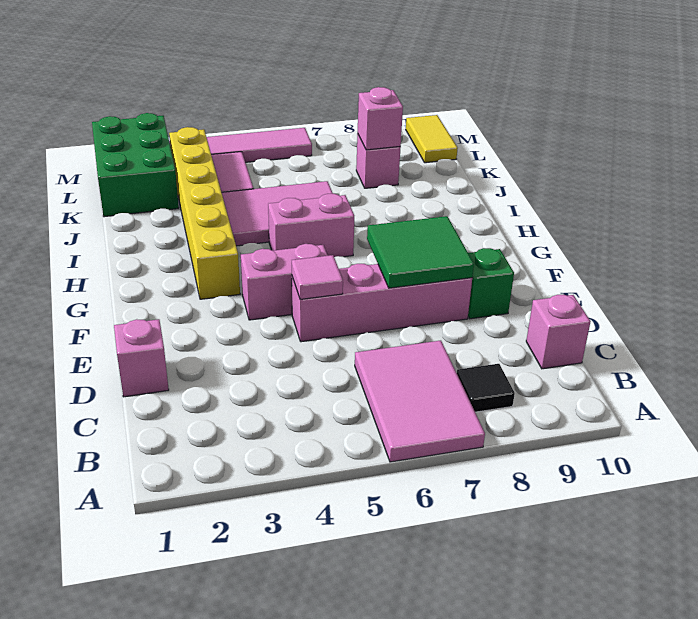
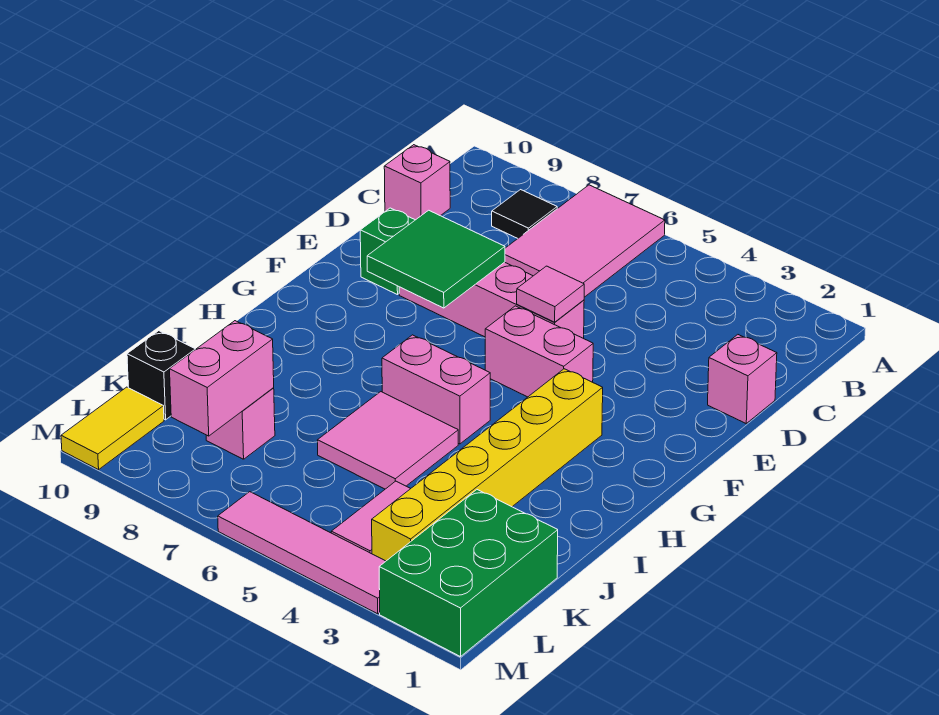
pink tile I4:J6 level 1 -> pink tile I5:J6 level 1
pink brick K8 level 2 -> pink brick K8:L8 level 2
none -> black brick K10 level 1

